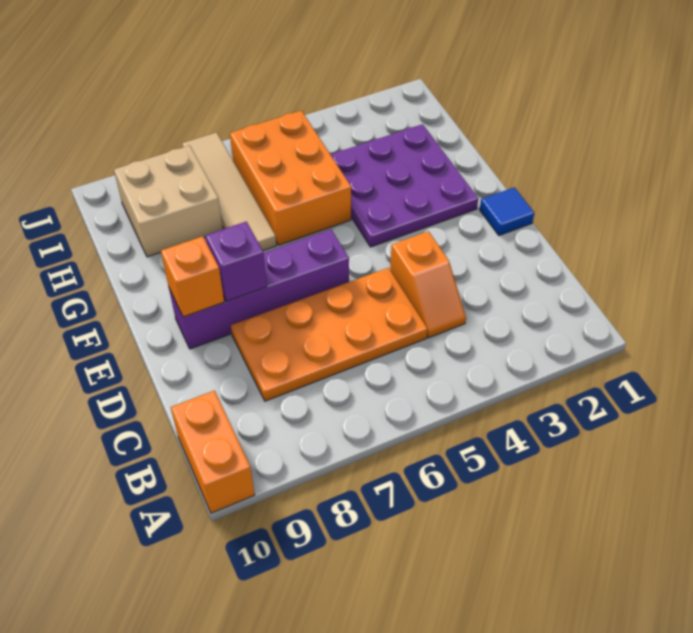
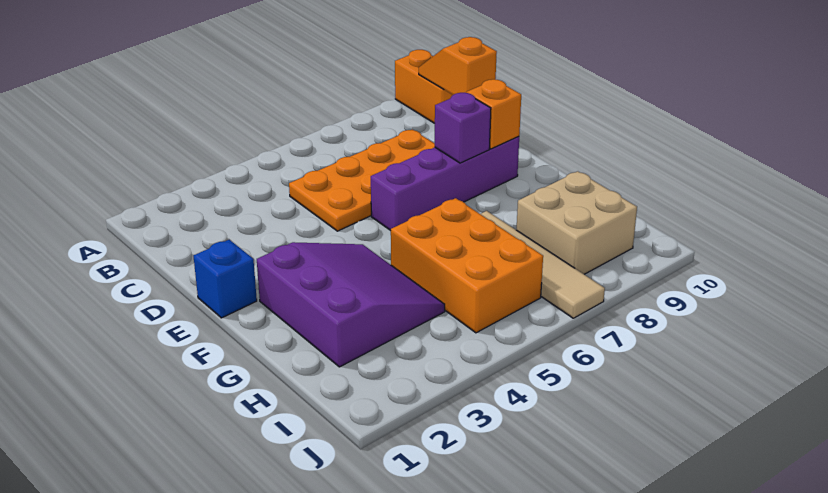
orange slope C4:D4 level 1 top D -> orange slope B10:C10 level 2 top C
blue tile E1 level 1 -> blue brick E1 level 1
purple plate F2:H4 level 1 -> purple slope F2:H4 level 1 top 2

